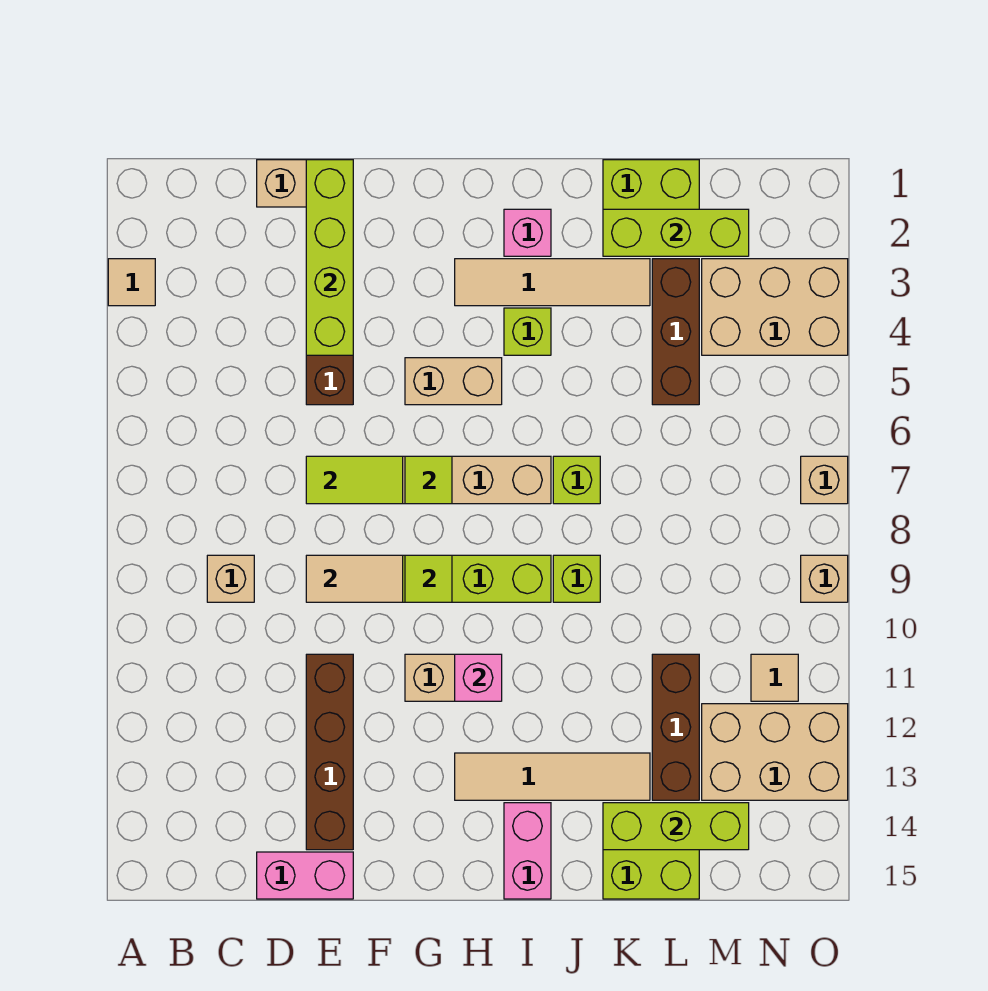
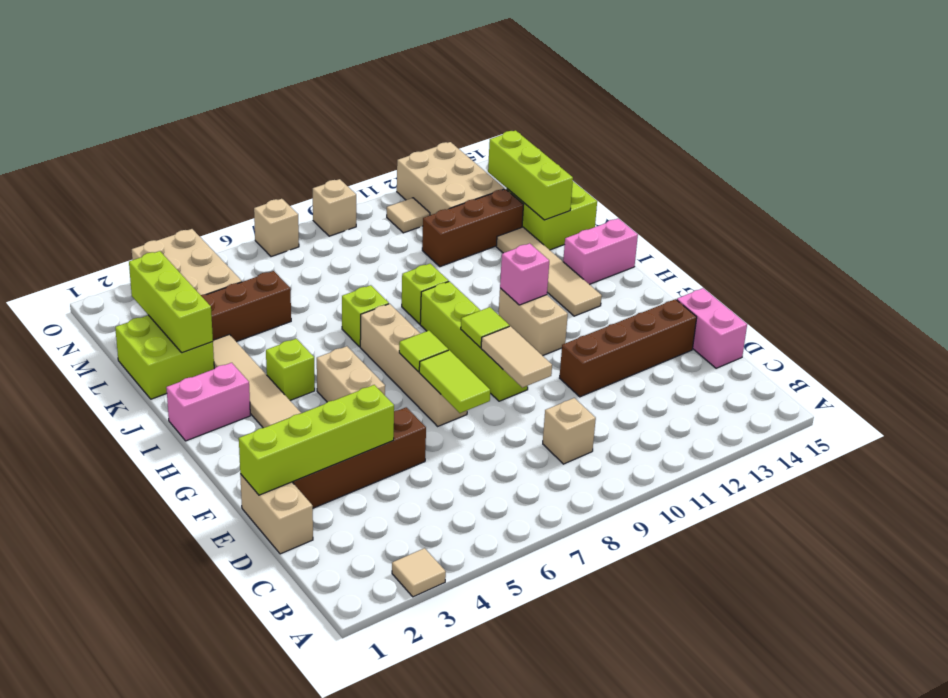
pink brick I2 level 1 -> pink brick I1:I2 level 1

